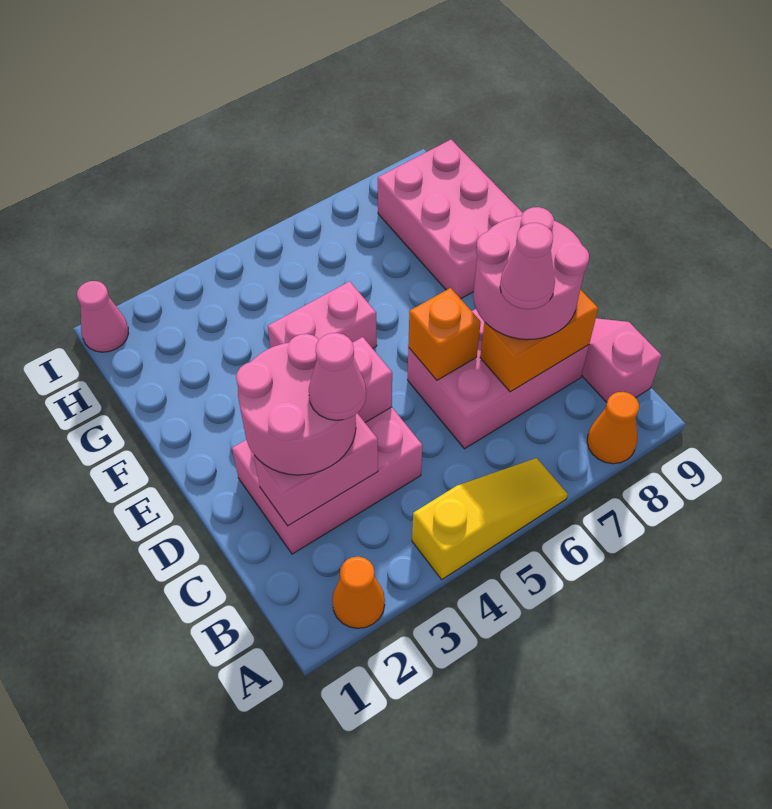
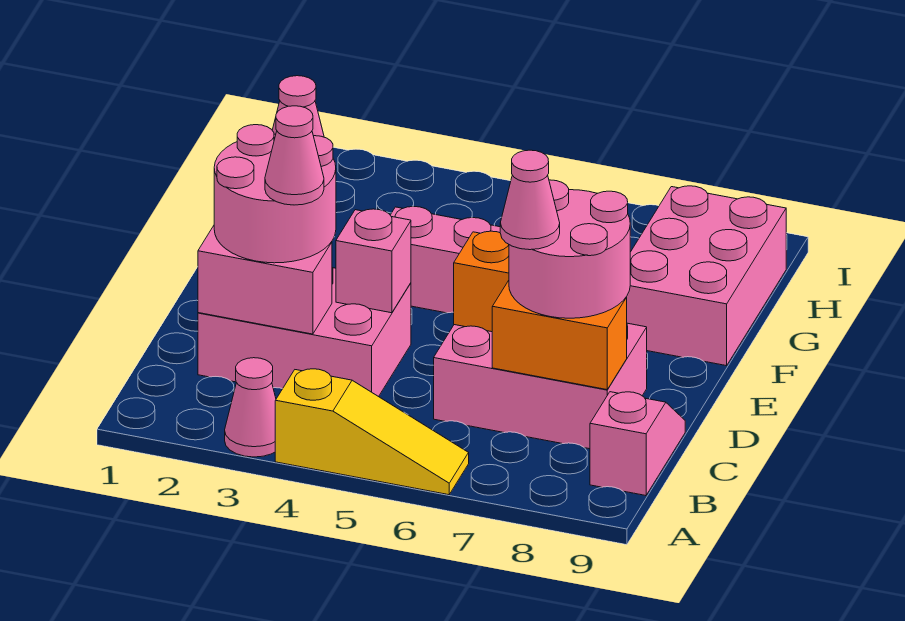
orange cone A2 level 1 -> none
none -> pink cone A3 level 1
orange cone A8 level 1 -> none

